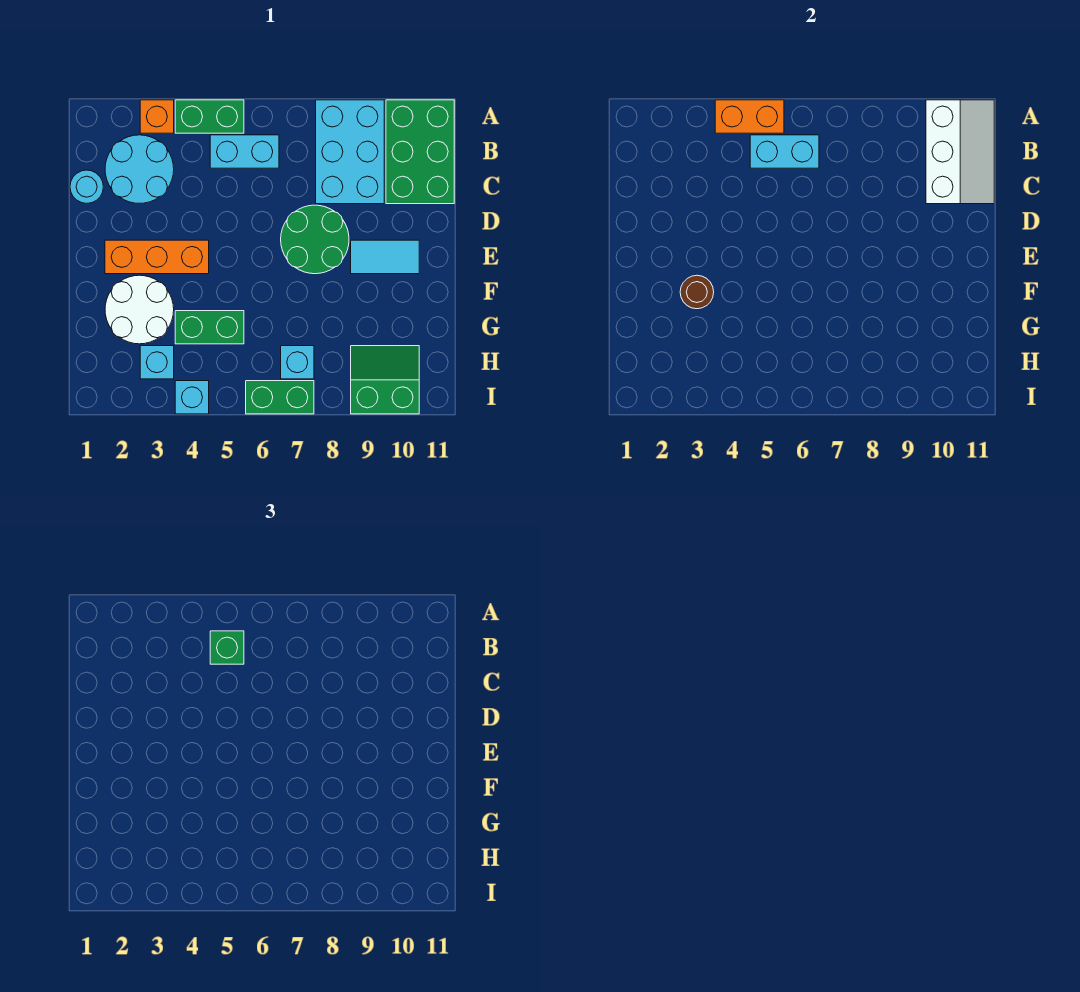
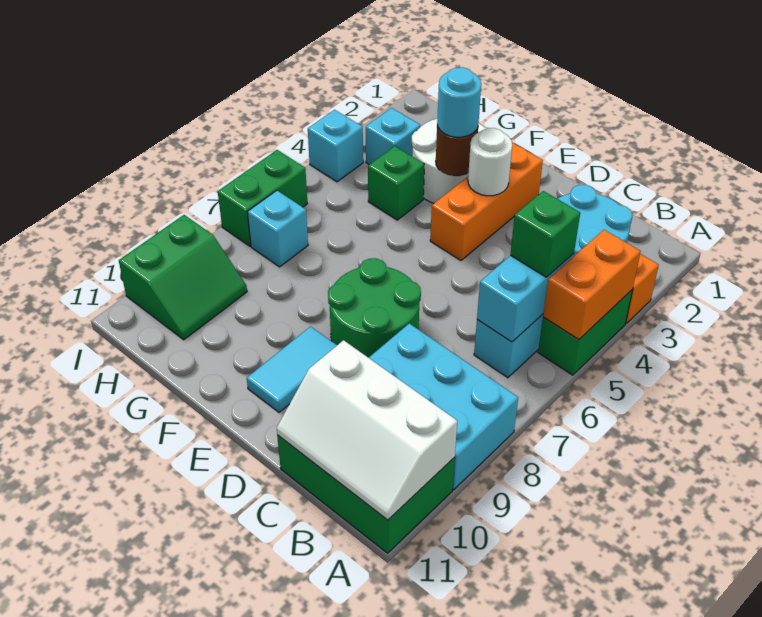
cyan round brick C1 level 1 -> cyan round brick F3 level 3
none -> white round brick E3 level 2
green brick G4:G5 level 1 -> green brick G4 level 1

